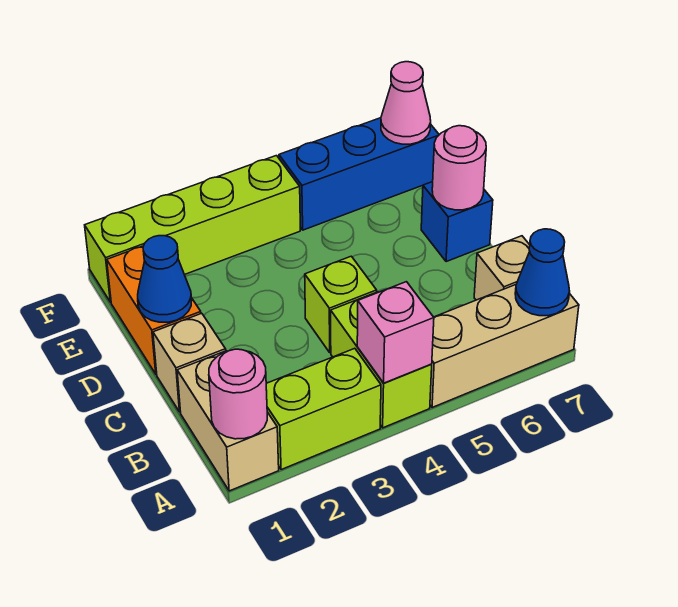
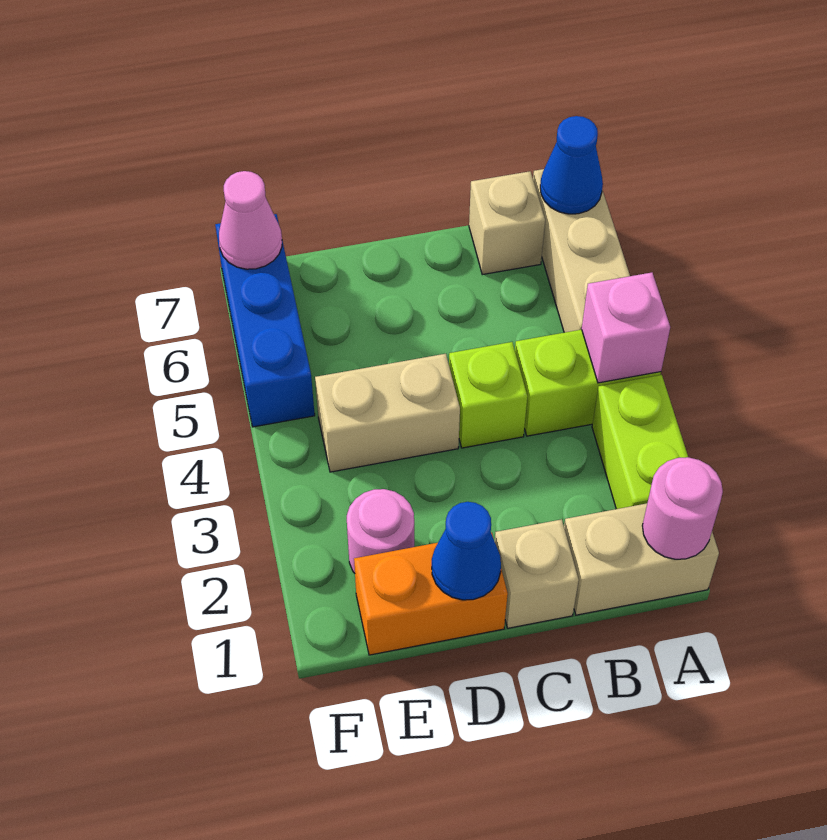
none -> tan brick D4:E4 level 1
blue brick D7 level 1 -> none
pink round brick D7 level 2 -> pink round brick E2 level 1
lime brick F1:F4 level 1 -> none

